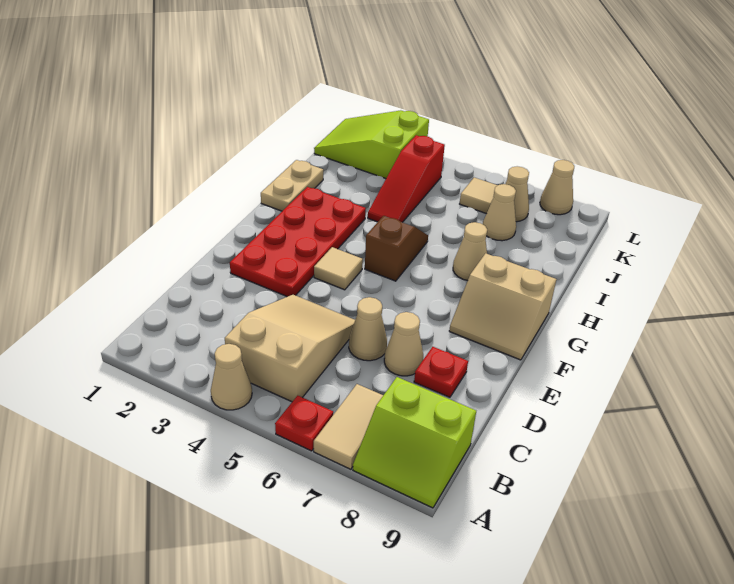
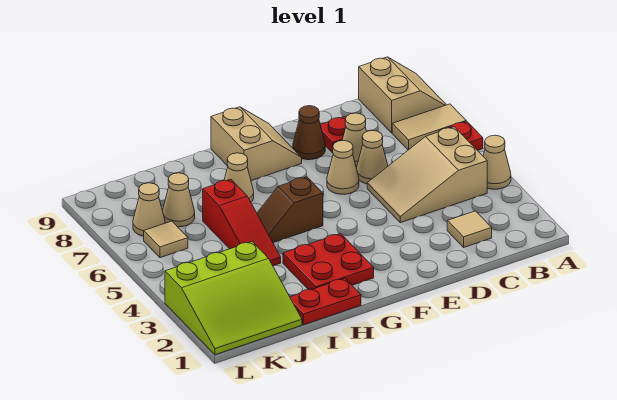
lime slope A8:B9 level 1 top B -> tan slope A8:B9 level 1 top B
red plate E2:H3 level 1 -> red plate G2:H3 level 1
none -> brown cone E8 level 1
tan tile F4 level 1 -> tan tile C2 level 1
tan plate H1:I1 level 1 -> red plate H1:I1 level 1
red slope I4:K4 level 1 top K -> red slope I4:I6 level 1 top 6
lime slope K1:L3 level 1 top 3 -> lime slope J1:L3 level 1 top 3
tan cone L8 level 1 -> tan cone E6 level 1

